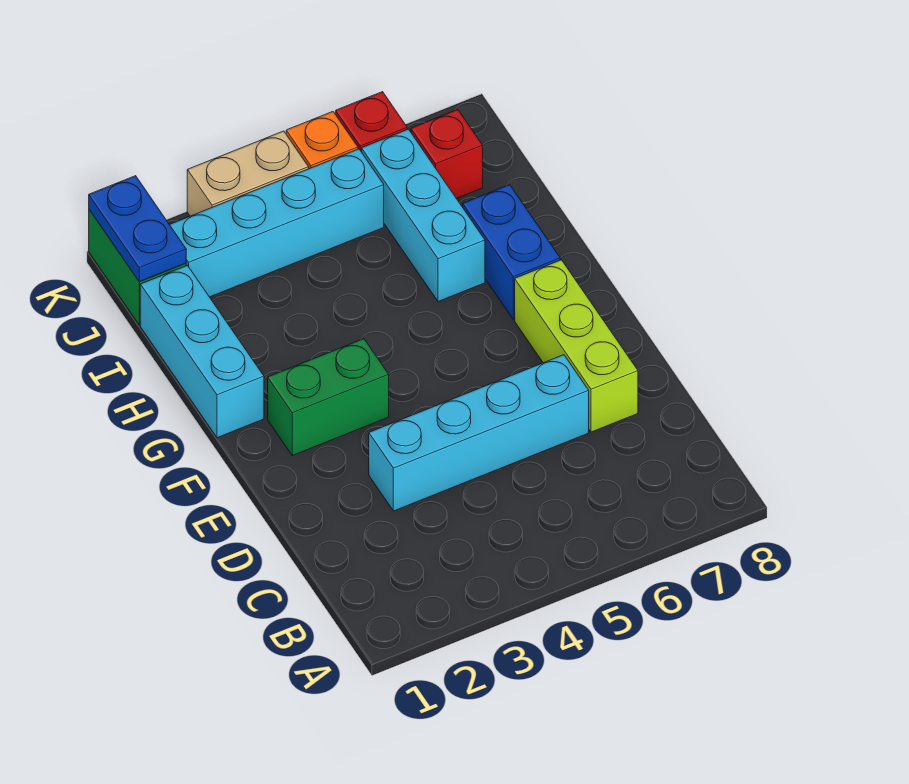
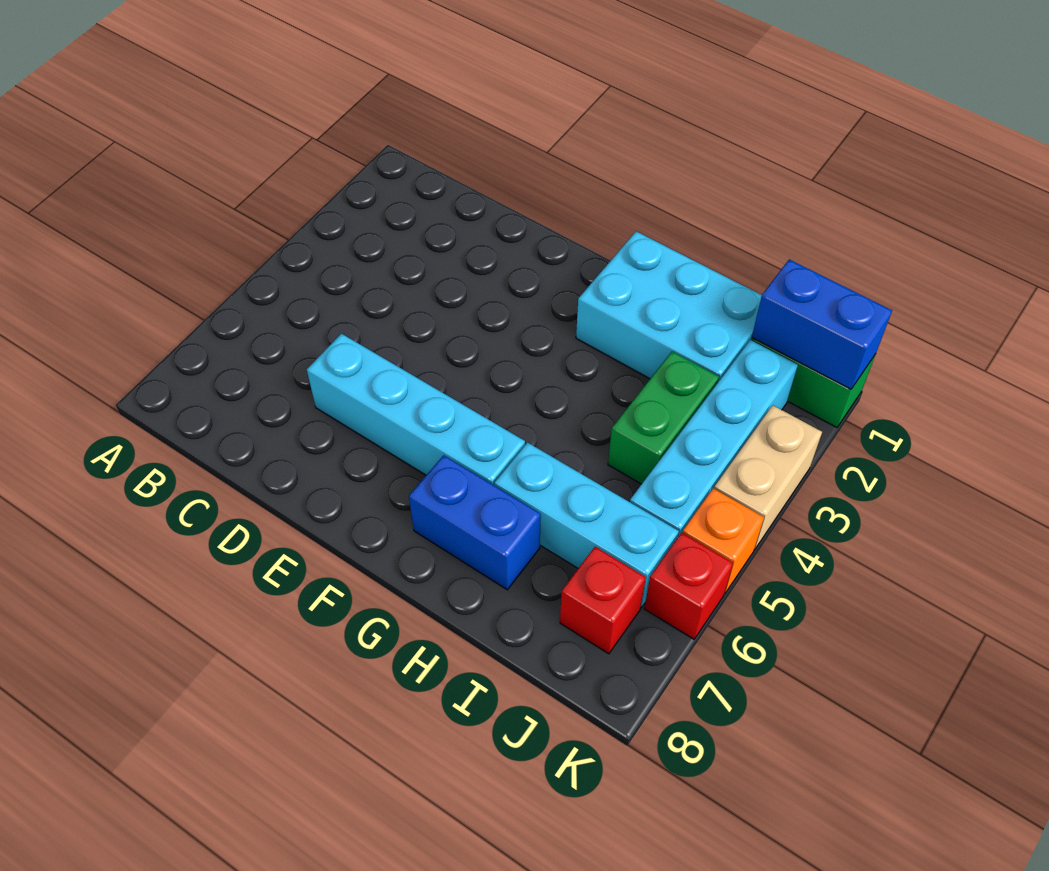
cyan brick D3:D6 level 1 -> cyan brick D6:G6 level 1
lime brick D7:F7 level 1 -> none
green brick F2:F3 level 1 -> green brick I3:I4 level 1
cyan brick G1:I1 level 1 -> cyan brick G1:I2 level 1
blue plate J1:K1 level 2 -> blue brick J1:K1 level 2

